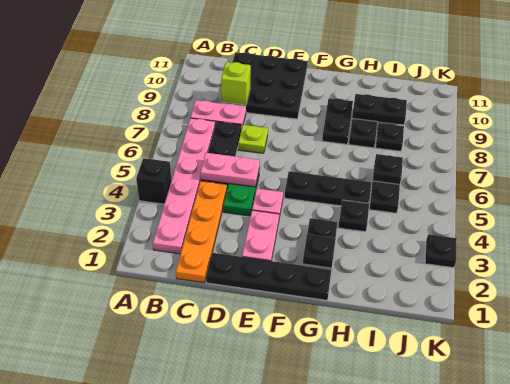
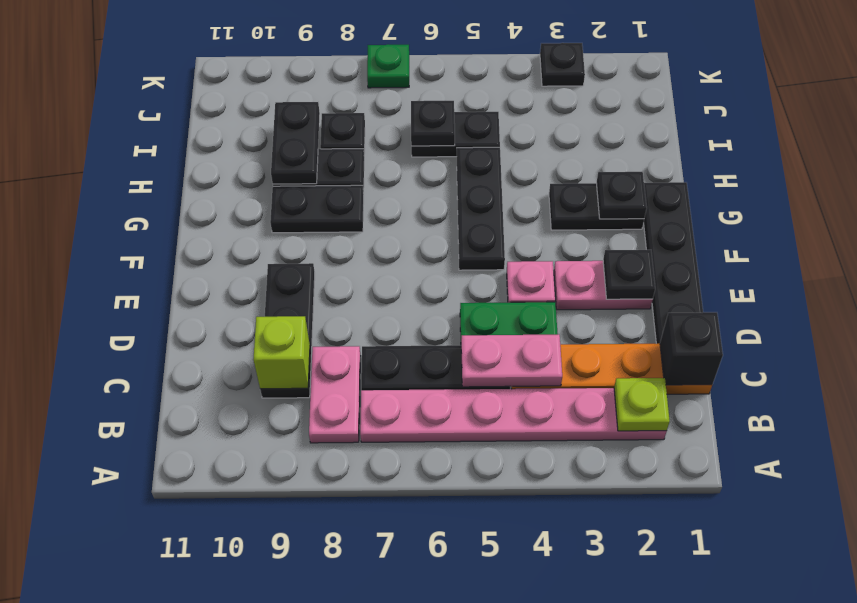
black brick A4 level 1 -> black brick C1 level 2
pink plate C5:D5 level 2 -> pink plate C4:C5 level 2
black plate C9:E11 level 1 -> black plate C9:E9 level 1
lime plate D7 level 1 -> lime plate B2 level 2
black plate H4 level 1 -> black plate E2 level 2
none -> green plate K7 level 1

